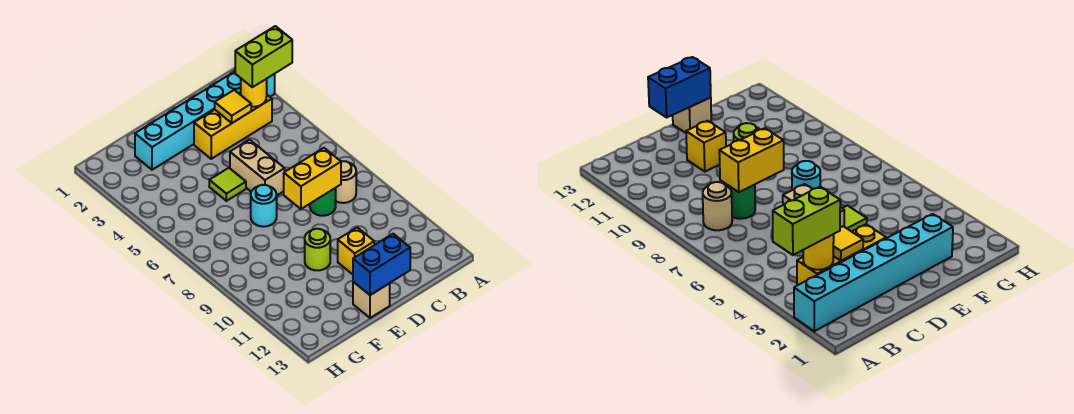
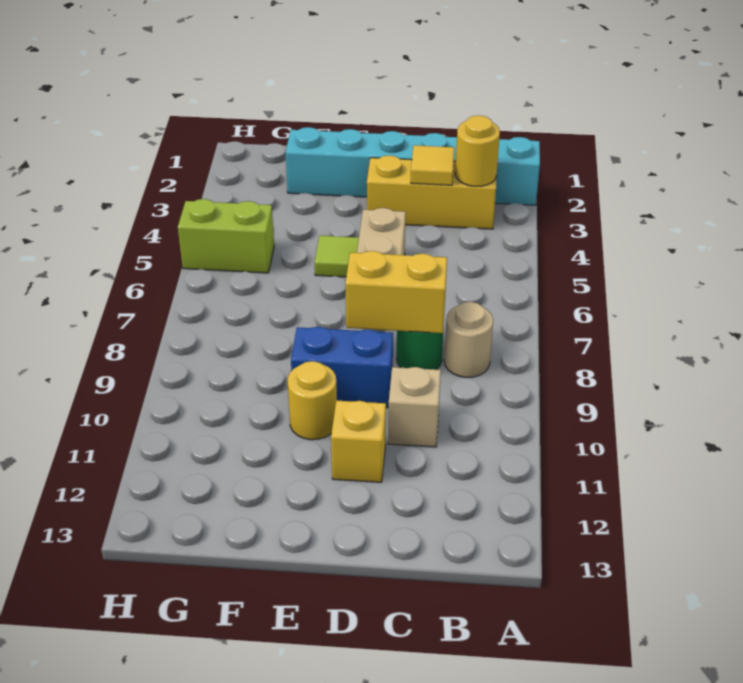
lime brick A3:B3 level 3 -> lime brick G5:H5 level 1
blue brick D13:E13 level 2 -> blue brick D9:E9 level 1
cyan round brick E7 level 1 -> none
lime round brick E10 level 1 -> yellow round brick E10 level 1
tan brick E13 level 1 -> tan brick C10 level 1

